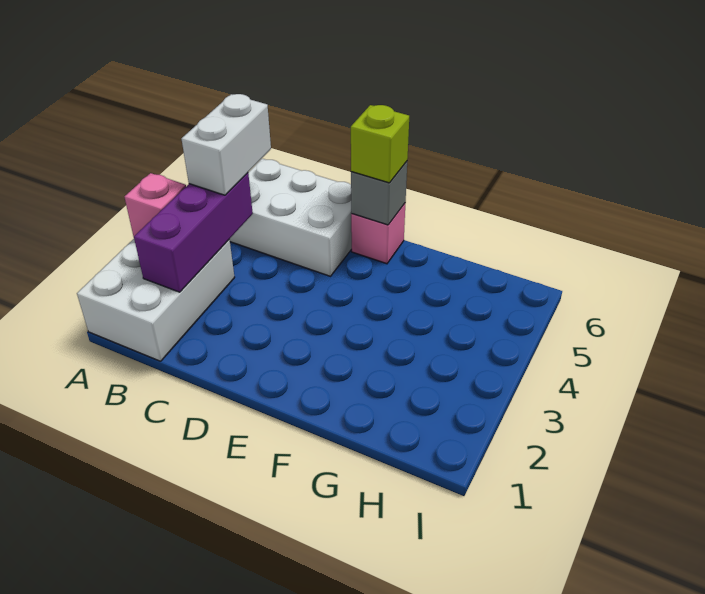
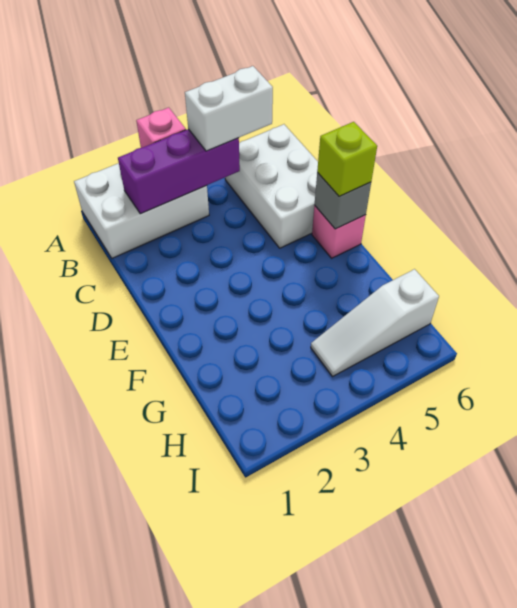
none -> white slope H4:H6 level 1 top 6

